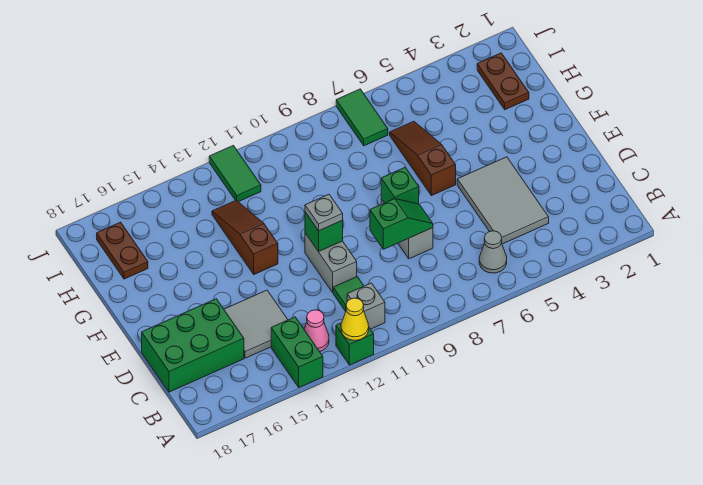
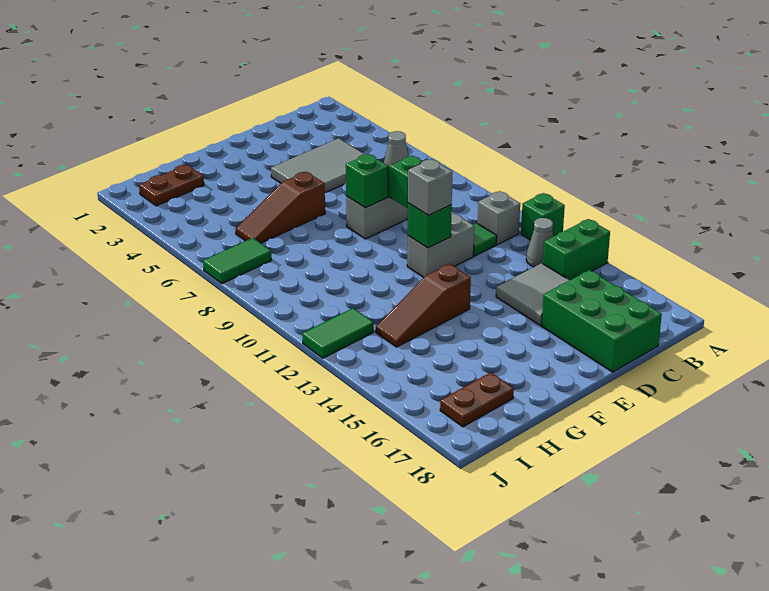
yellow cone A12 level 2 -> none
pink cone B13 level 1 -> grey cone B13 level 1
grey plate E11 level 3 -> grey brick E11 level 3

